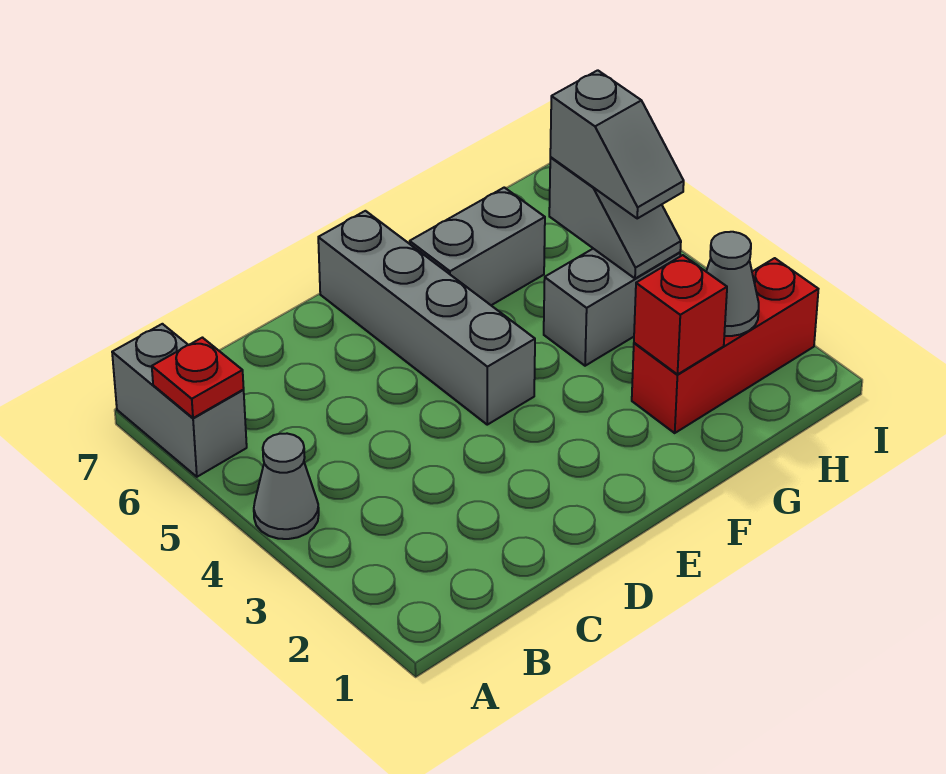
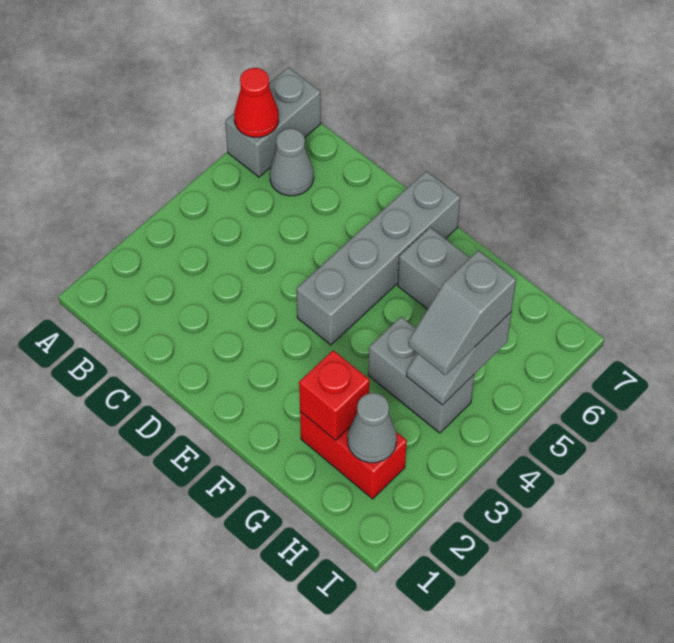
grey cone A4 level 1 -> grey cone B6 level 1
red plate A6 level 2 -> red cone A6 level 2
red brick G2:I2 level 1 -> red brick G2:H2 level 1

